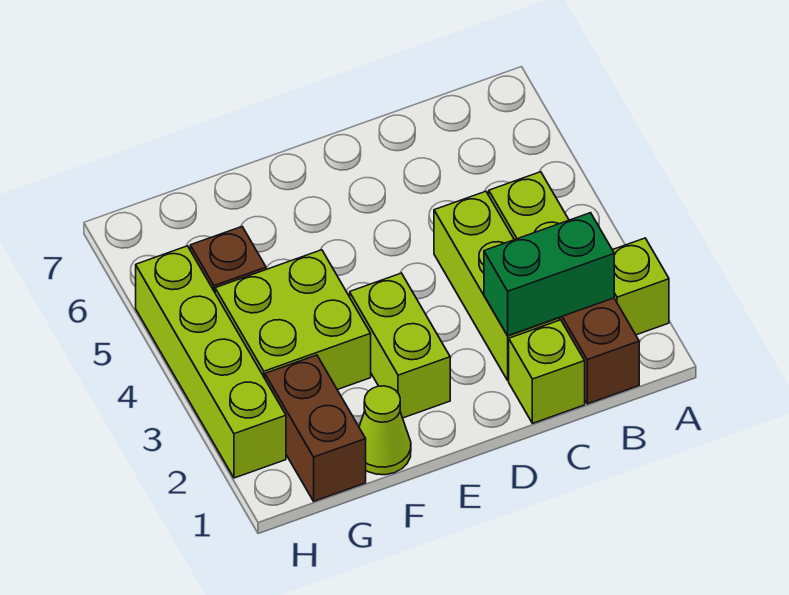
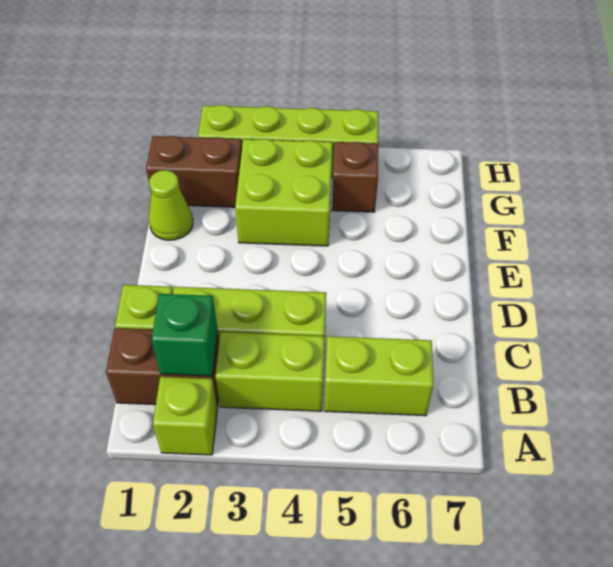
green brick B2:C2 level 2 -> green brick B2 level 2
lime brick E2:E3 level 1 -> lime brick B5:B6 level 1

